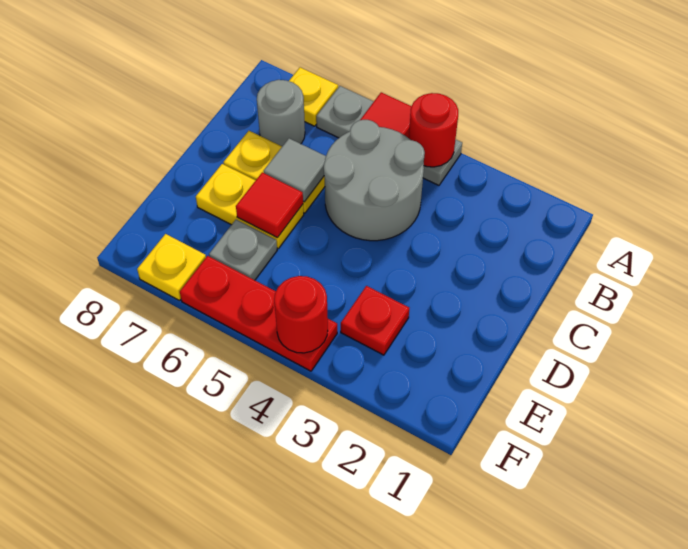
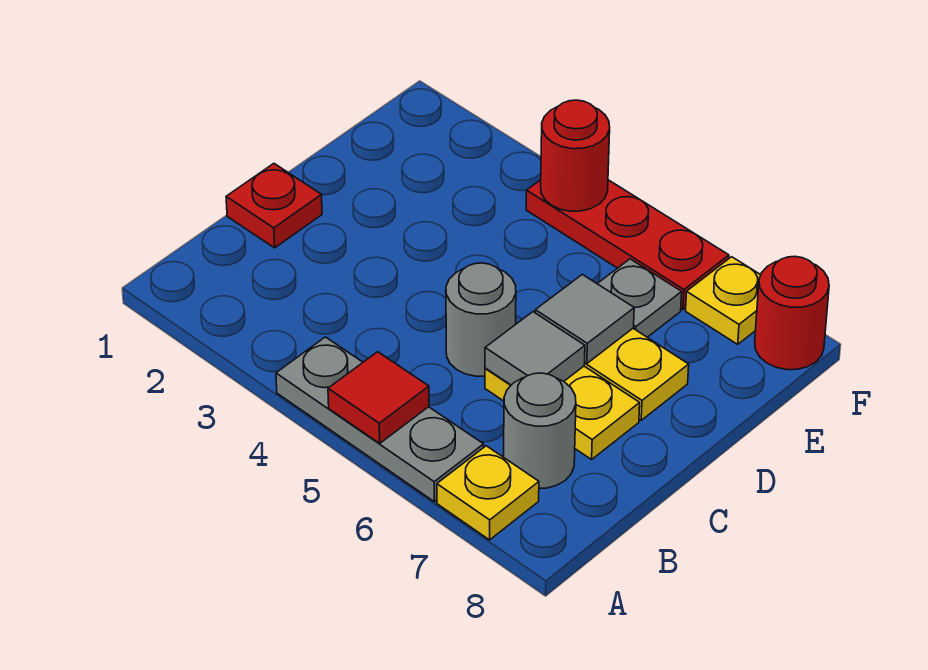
red round brick A4 level 2 -> red round brick F8 level 1
grey round brick B4:C5 level 1 -> grey round brick C5 level 1
red tile D6 level 2 -> grey tile D6 level 2
red plate E3 level 1 -> red plate C1 level 1

